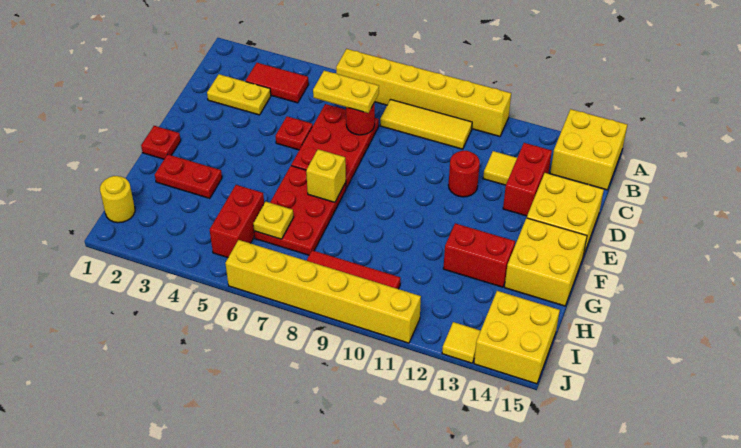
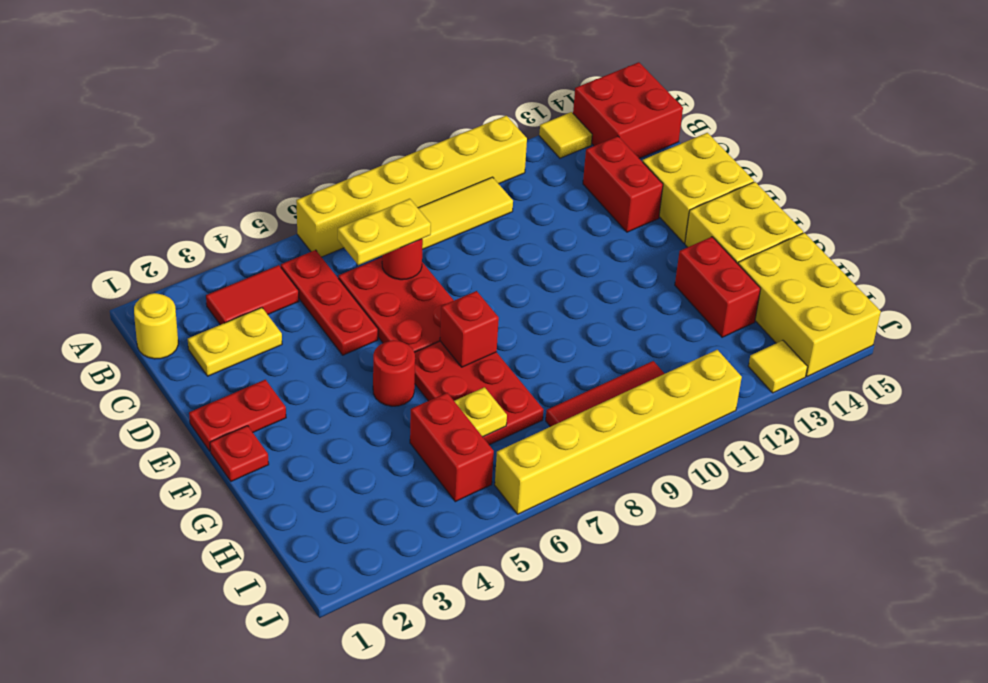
yellow brick A14:B15 level 1 -> red brick A14:B15 level 1
yellow tile C12 level 1 -> yellow tile A13 level 1
red plate D5 level 1 -> red plate B5:D5 level 1
red round brick D11 level 1 -> red round brick F5 level 1
yellow brick F7 level 2 -> red brick F7 level 2
red plate G2:G3 level 1 -> red plate E1:E2 level 1
red brick G12:G13 level 1 -> red brick G13:H13 level 1
yellow round brick I1 level 1 -> yellow round brick B1 level 1
yellow brick I14:J15 level 1 -> yellow brick H14:J15 level 1

